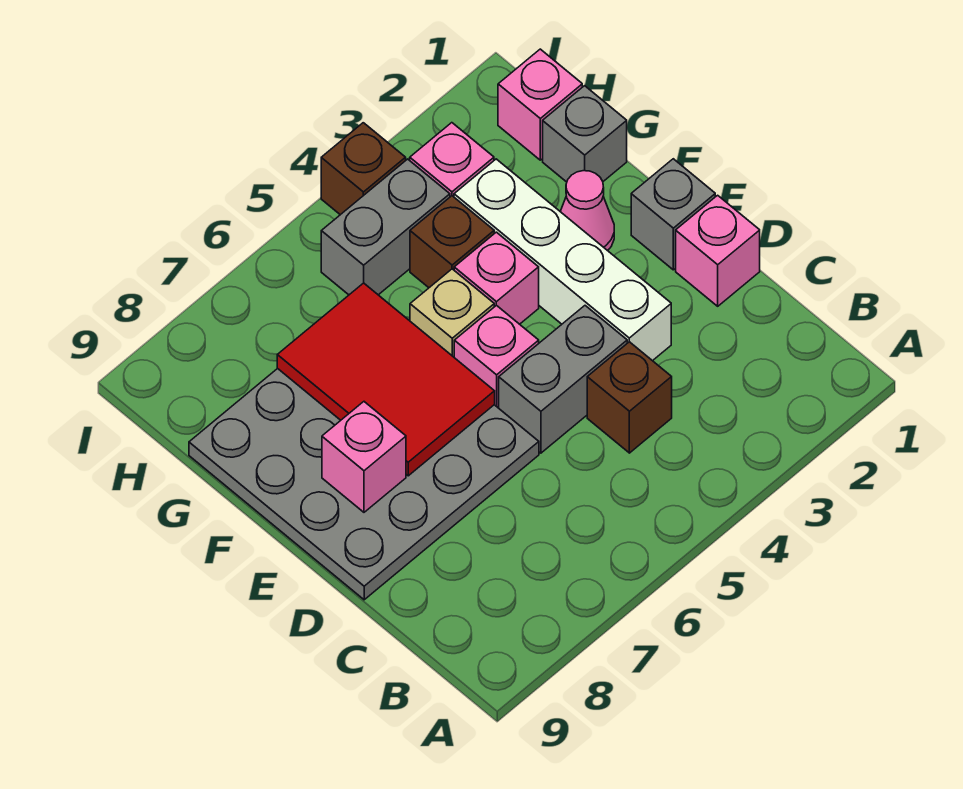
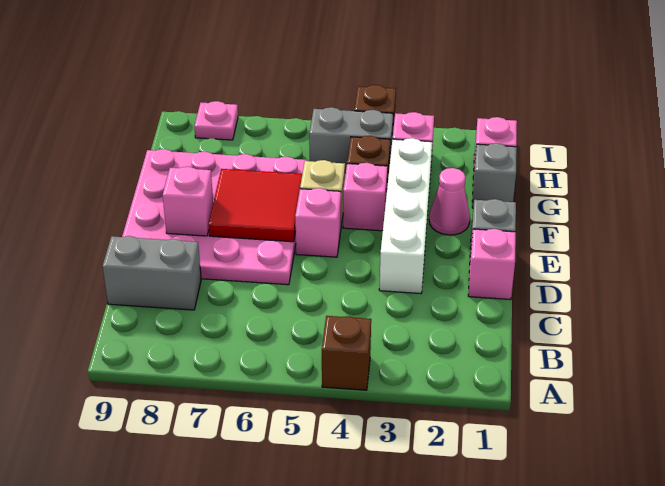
brown brick C4 level 1 -> brown brick A4 level 1
grey brick D4:D5 level 1 -> grey brick C8:C9 level 1
grey plate D6:G9 level 1 -> pink plate D6:G9 level 1
red tile E6:G7 level 2 -> red tile E6:F7 level 2
none -> pink plate I8 level 1

